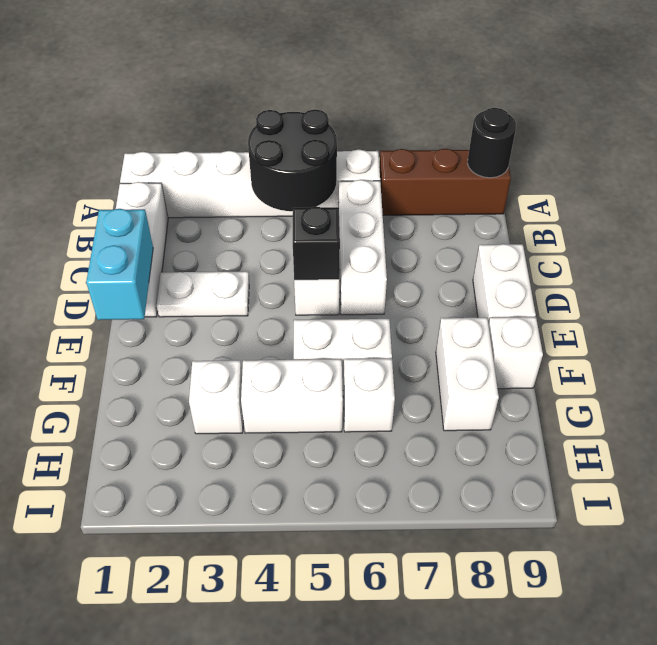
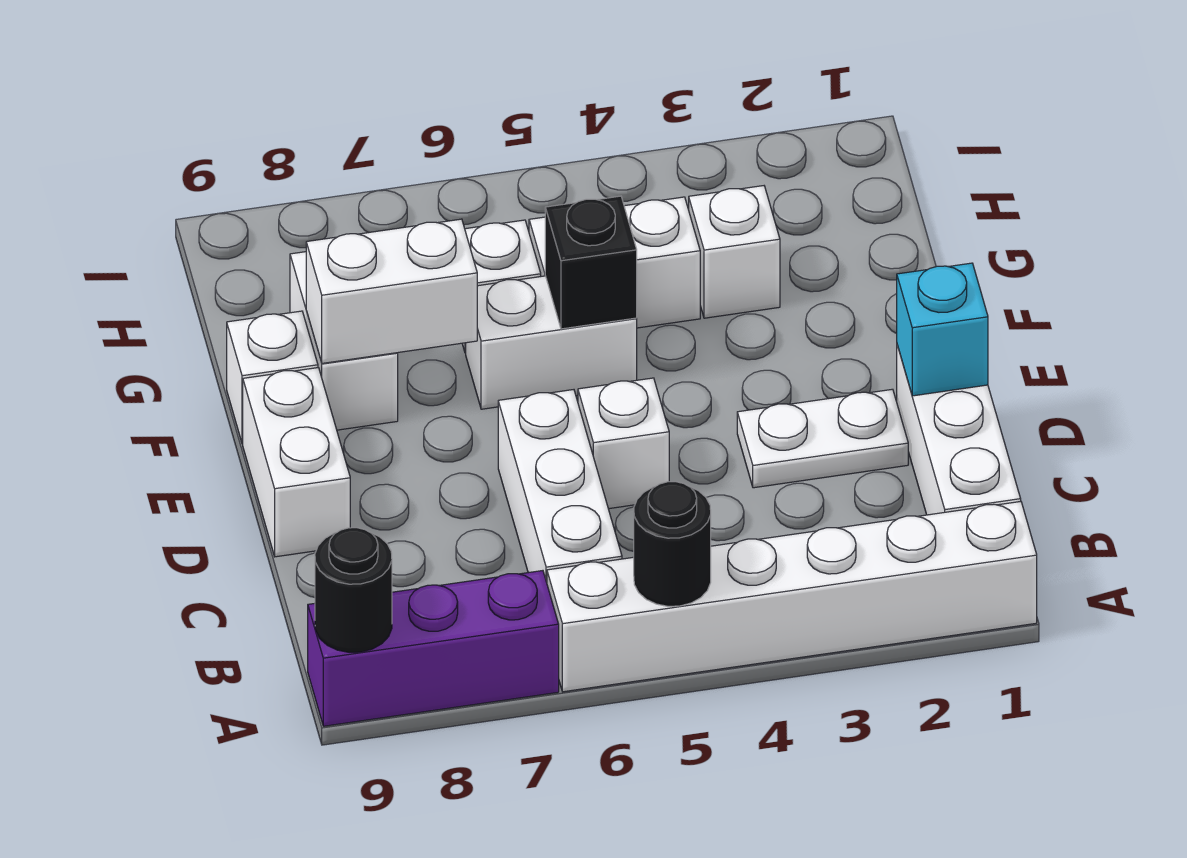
black round brick A4:B5 level 2 -> black round brick A5 level 2
brown brick A7:A9 level 1 -> purple brick A7:A9 level 1
cyan brick D1:E1 level 2 -> cyan brick D1 level 2
black brick D5 level 2 -> black brick F5 level 2
none -> white brick F7:F8 level 2

